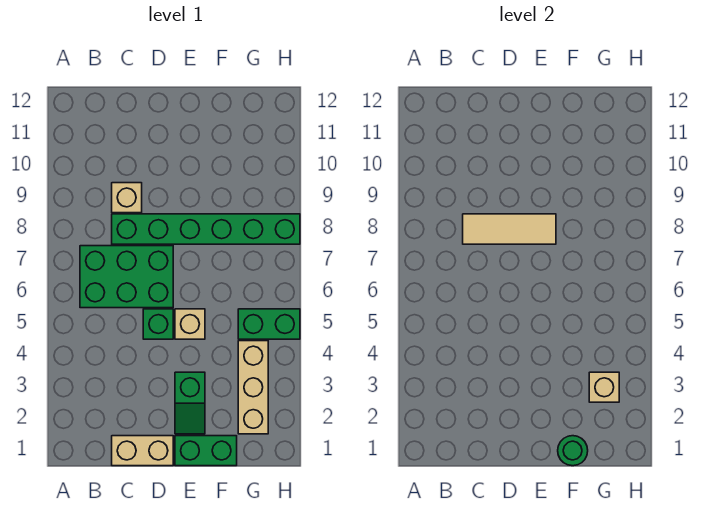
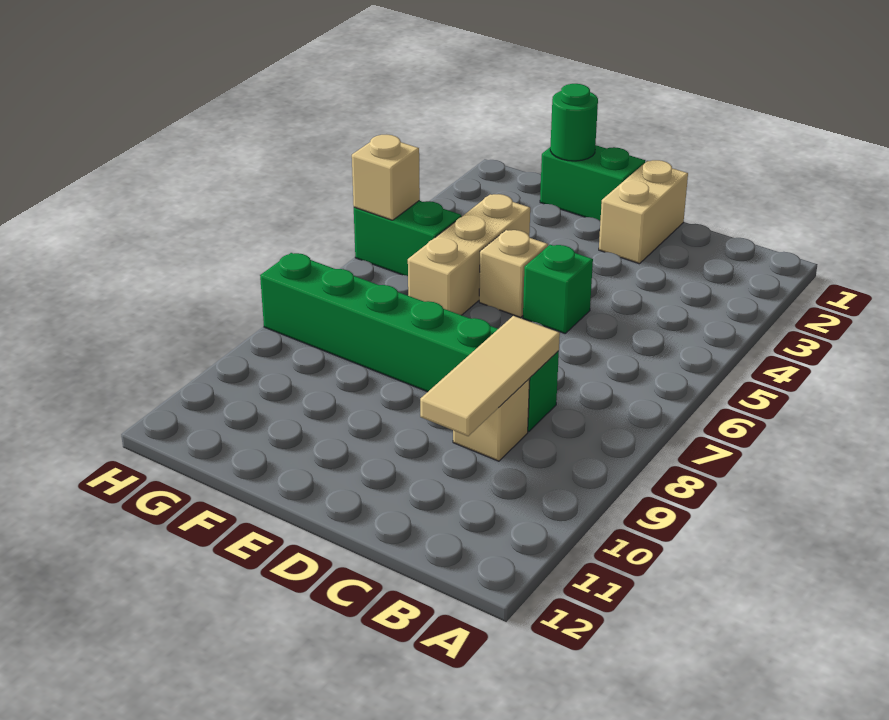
green brick B6:D7 level 1 -> none
tan brick C1:D1 level 1 -> tan brick D1:D2 level 1
tan tile C8:E8 level 2 -> tan tile C8:C10 level 2
green slope E2:E3 level 1 top 3 -> none
tan brick G2:G4 level 1 -> tan brick F4:F6 level 1
tan brick G3 level 2 -> tan brick H5 level 2

